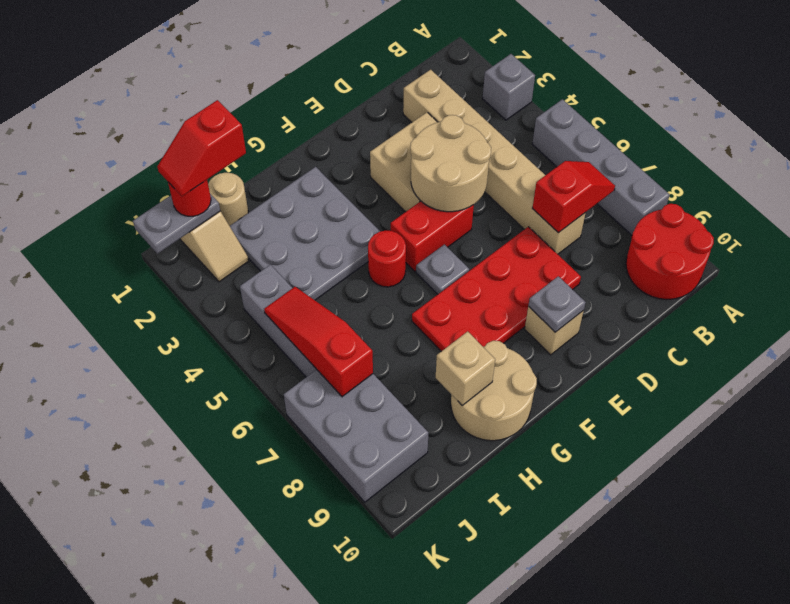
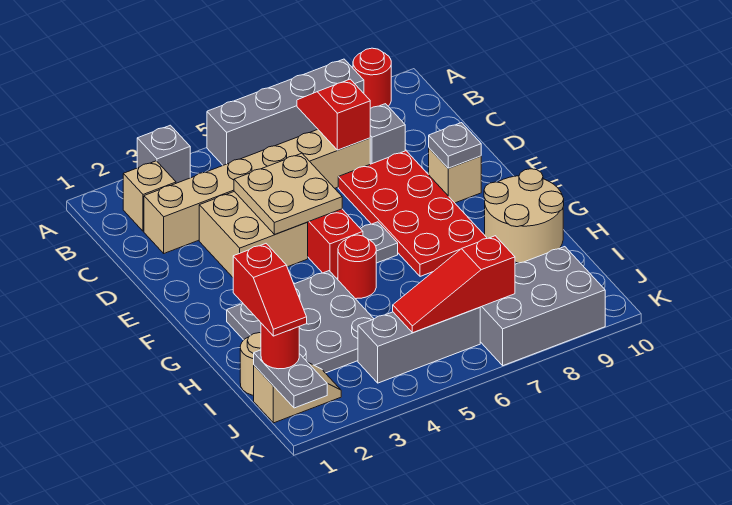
red round brick A9:B10 level 1 -> red round brick A9 level 1
none -> grey brick C8 level 1
tan round brick D4:E5 level 2 -> tan plate D4:E5 level 2
tan brick H9 level 2 -> tan brick B2 level 1

